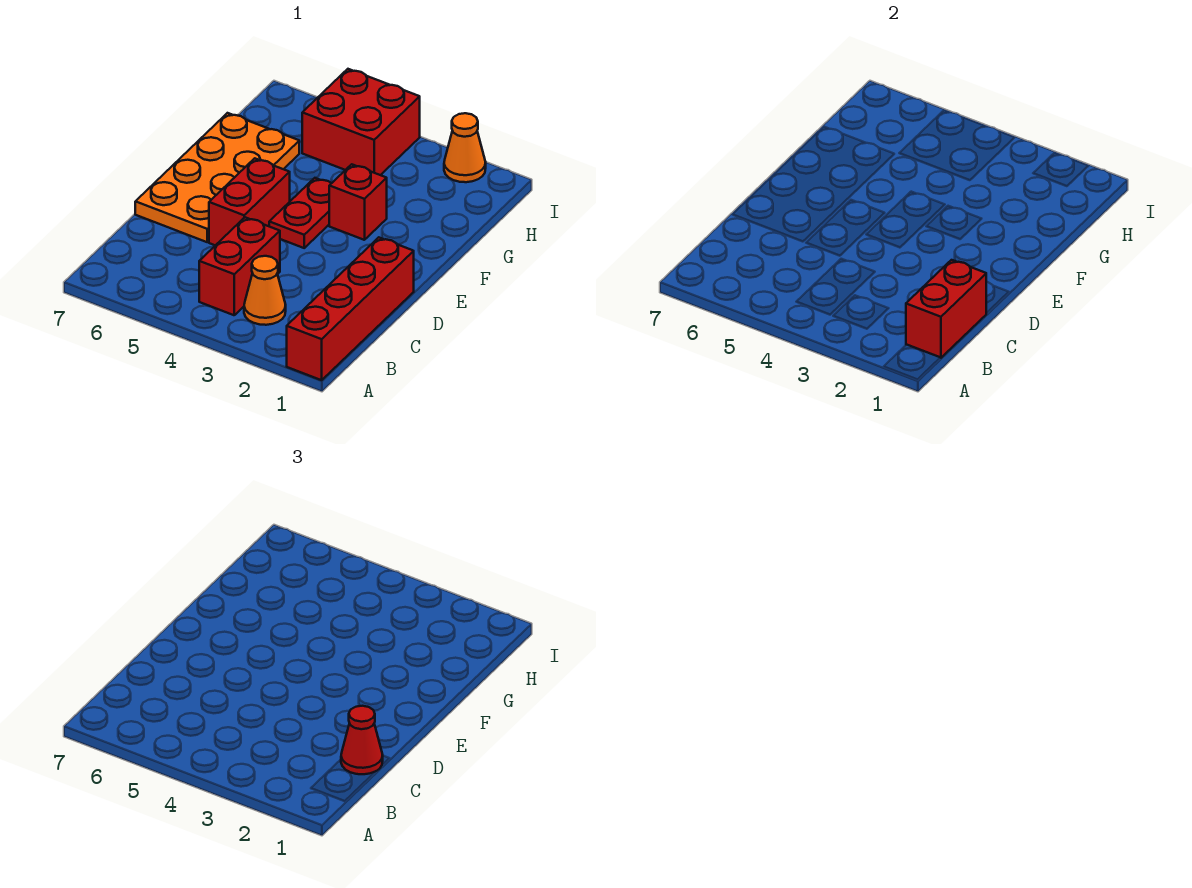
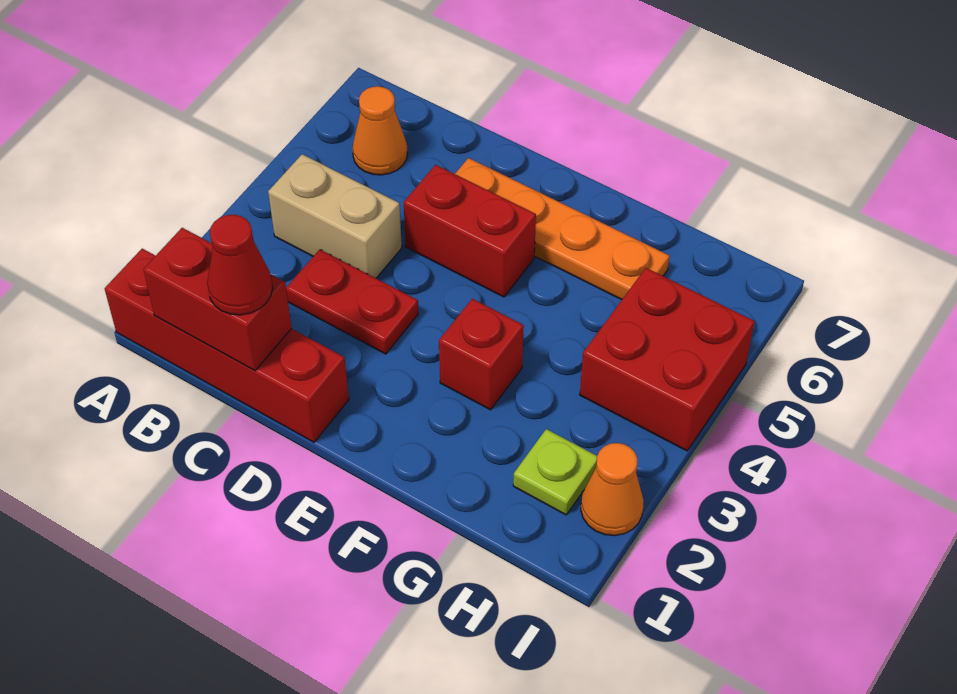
orange cone B3 level 1 -> orange cone B6 level 1
red brick B4:C4 level 1 -> tan brick B4:C4 level 1
orange plate D6:G7 level 1 -> orange plate D6:G6 level 1
red plate E4:F4 level 1 -> red plate C3:D3 level 1
none -> lime plate H2 level 1

